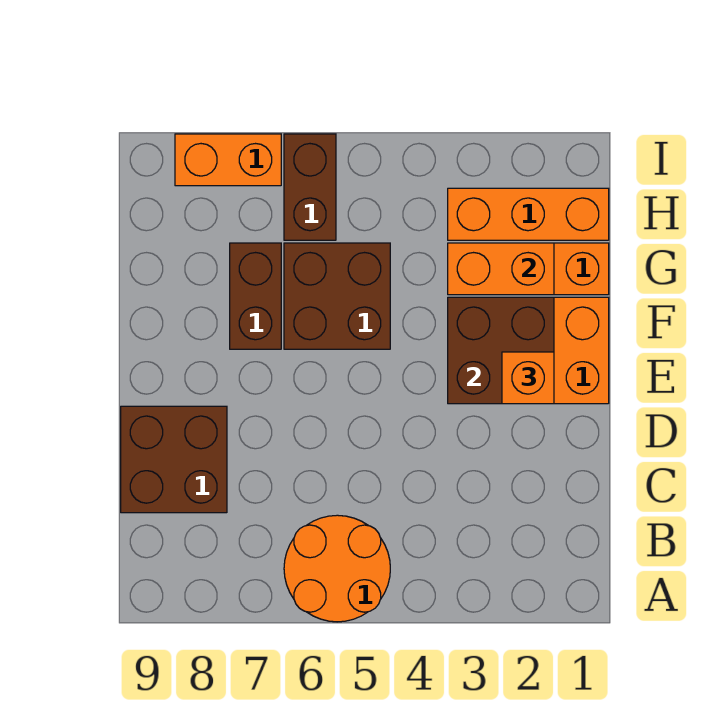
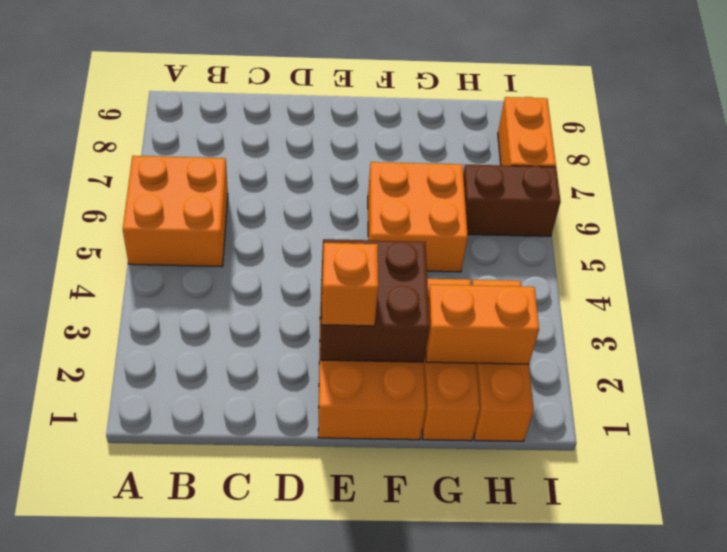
orange round brick A5:B6 level 1 -> orange brick A5:B6 level 1
brown brick C8:D9 level 1 -> none
brown brick F5:G6 level 1 -> orange brick F5:G6 level 1
brown brick F7:G7 level 1 -> none
orange brick G2:G3 level 2 -> orange brick G2:H2 level 2

